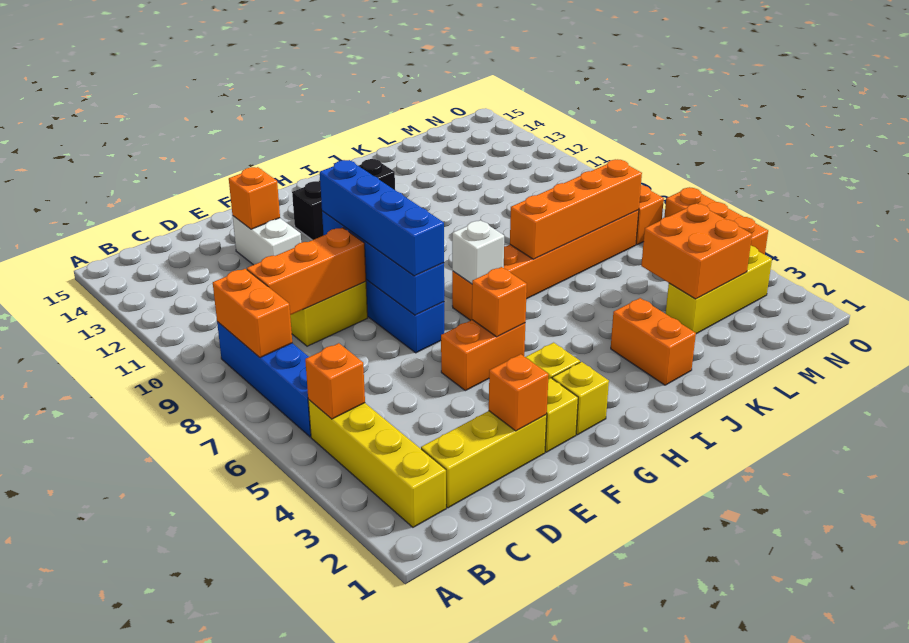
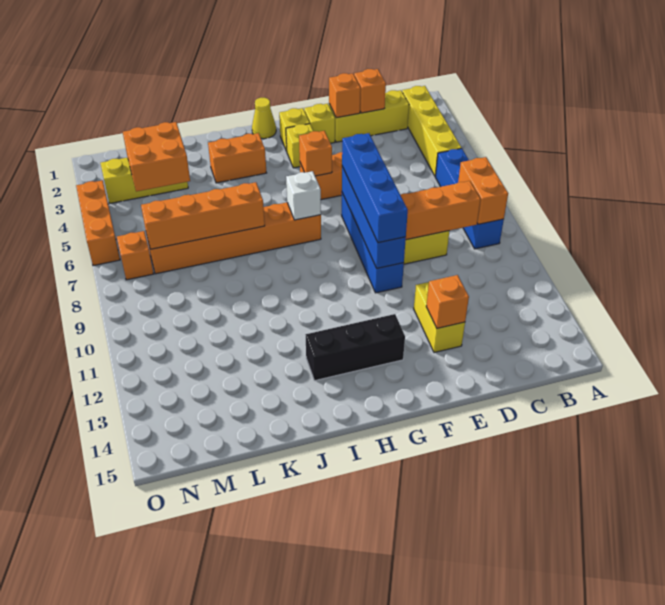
orange brick B5 level 2 -> orange brick D2 level 2
white brick E12:E13 level 1 -> yellow brick E12:E13 level 1
none -> yellow cone H1 level 1
orange brick J2:J3 level 1 -> orange brick I3:J3 level 1

